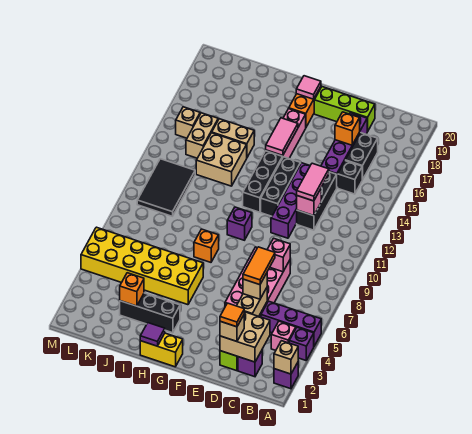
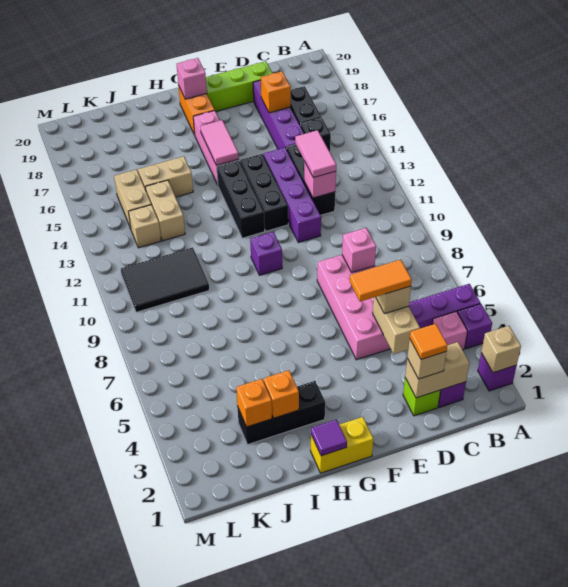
tan brick C2:D3 level 2 -> tan brick C2:D2 level 2
orange tile D5:D6 level 4 -> orange tile D5:E5 level 4
pink tile G19 level 2 -> pink brick G19 level 2
yellow brick H5:M6 level 1 -> none
orange brick H8 level 1 -> orange brick I3 level 2
tan brick I13:J14 level 1 -> tan brick J13:J14 level 1
black tile K10:L12 level 1 -> black tile J10:L11 level 1
tan brick L15 level 1 -> tan brick K13 level 1

